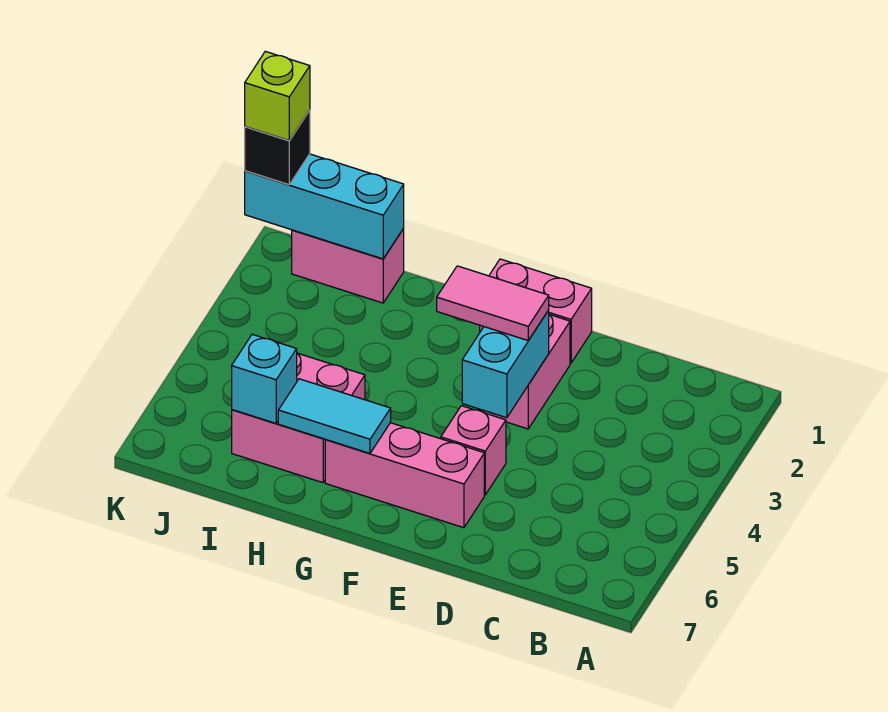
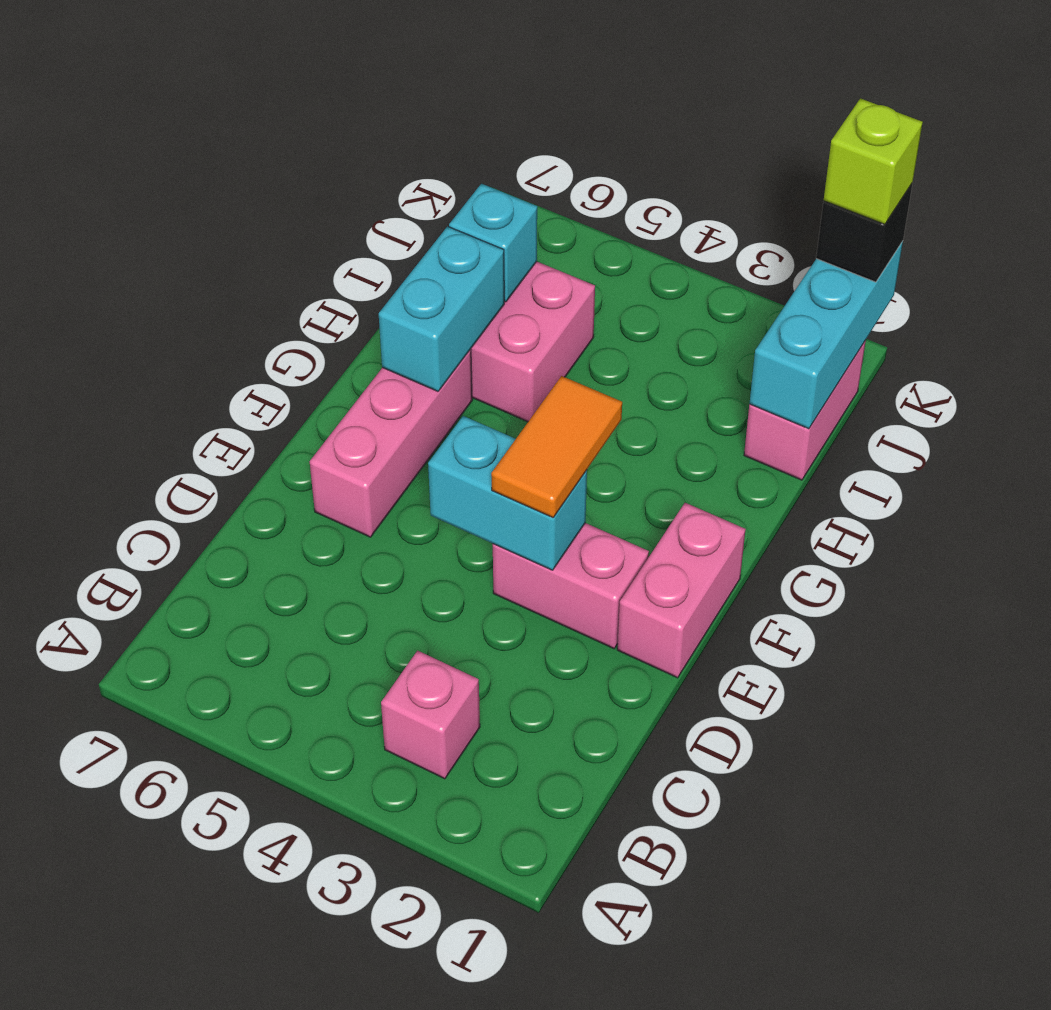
pink tile E3:F3 level 3 -> orange tile E3:F3 level 3
pink brick E5 level 1 -> pink brick B3 level 1
cyan tile G6:H6 level 2 -> cyan brick G6:H6 level 2

